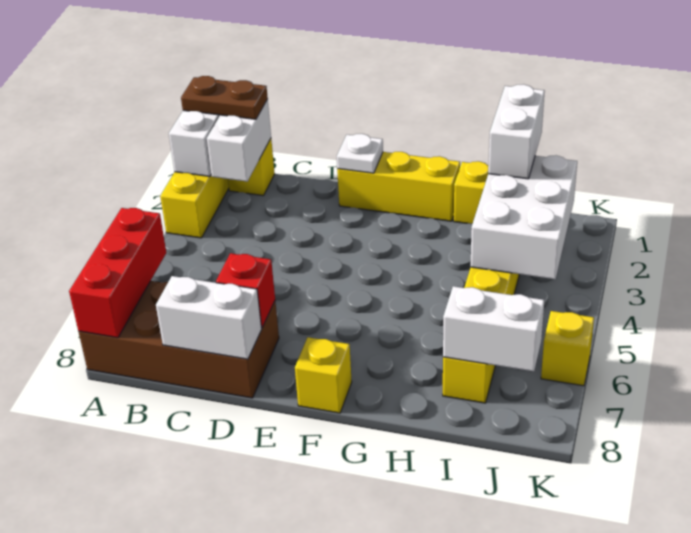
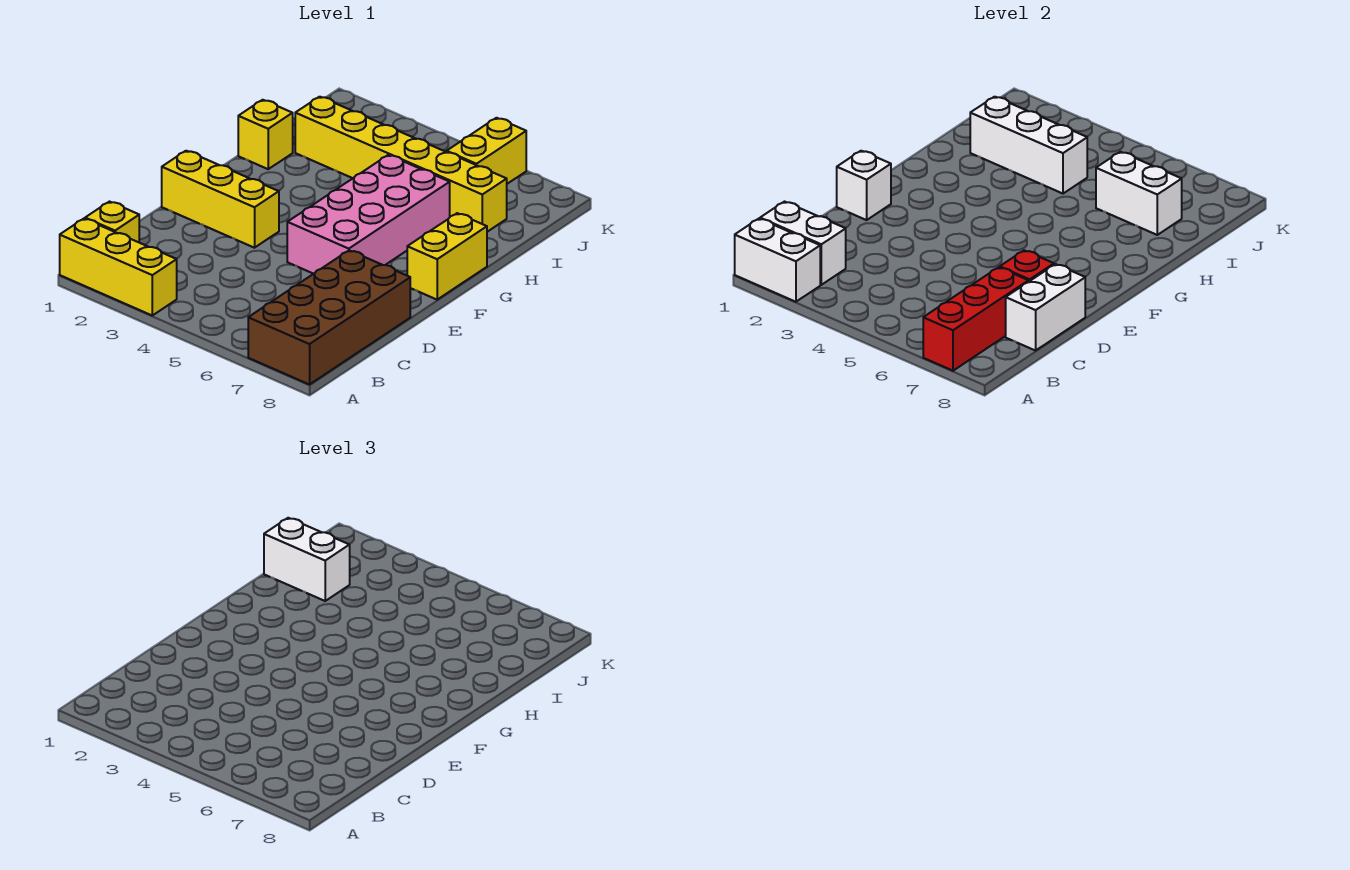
brown plate A1:B1 level 3 -> none
red brick A6:A8 level 2 -> red brick A7:C7 level 2
yellow brick E1:G1 level 1 -> yellow brick E1:E3 level 1
white plate E1 level 2 -> white brick E1 level 2
none -> pink brick E5:H6 level 1
yellow brick F8 level 1 -> yellow brick F8:G8 level 1
white brick I2:J4 level 2 -> white brick I2:I4 level 2
white brick I7:J7 level 2 -> white brick I6:I7 level 2
yellow brick K6 level 1 -> yellow brick J6:K6 level 1

